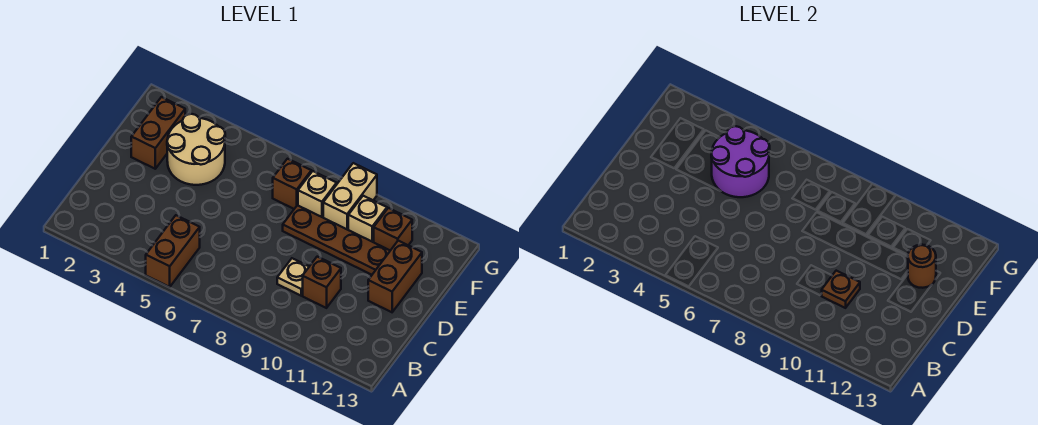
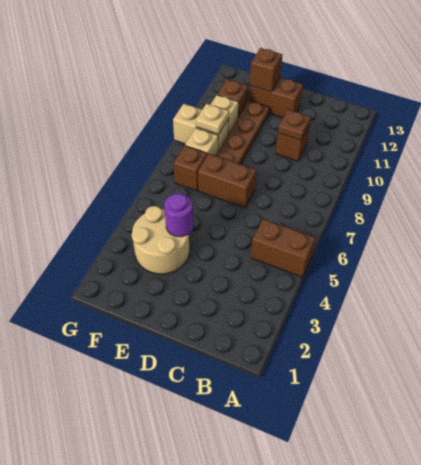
tan plate C9 level 1 -> tan plate F9 level 2
brown brick E2:F2 level 1 -> brown brick D7:E7 level 1
purple round brick E4:F5 level 2 -> purple round brick E4 level 2
brown round brick E12 level 2 -> brown brick E12 level 2

